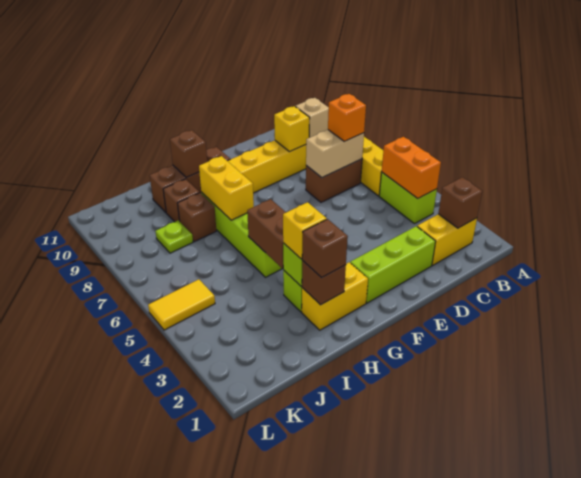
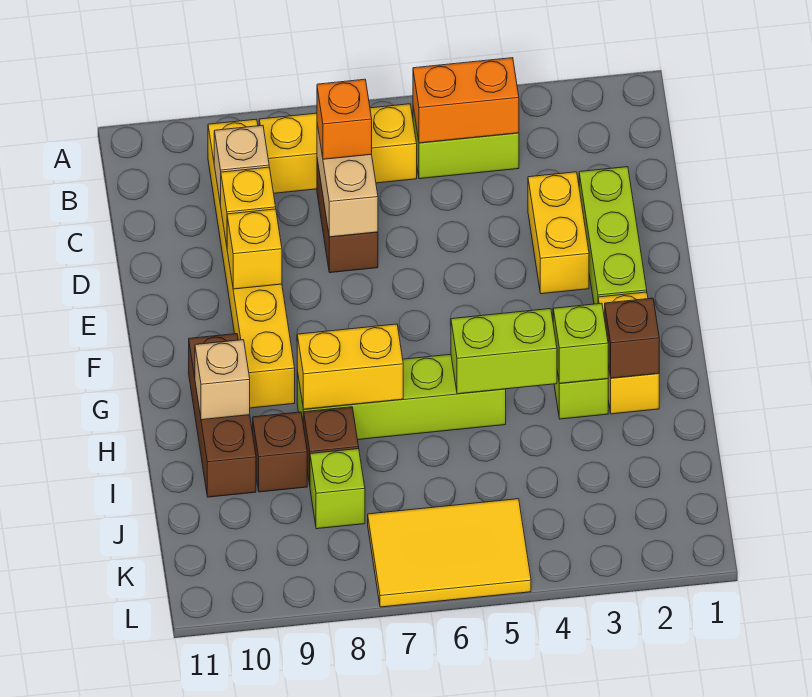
yellow brick B2:C2 level 1 -> yellow brick D3:E3 level 1
brown brick B2 level 2 -> none
brown brick H2 level 3 -> none
yellow brick H3 level 3 -> yellow brick E9 level 2
brown brick H4:H5 level 2 -> lime brick H4:H5 level 2
brown brick H10 level 2 -> tan brick H10 level 2
lime plate J8 level 1 -> lime brick J8 level 1
yellow tile K5:L5 level 1 -> yellow tile K5:L7 level 1

